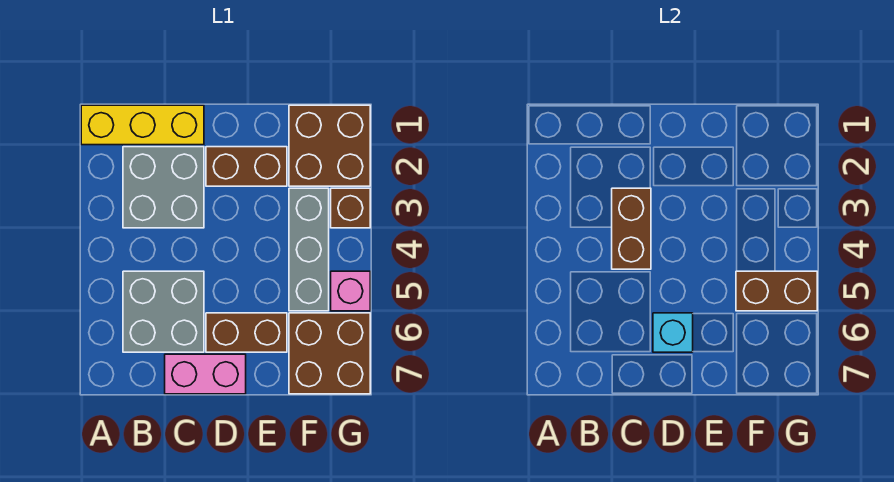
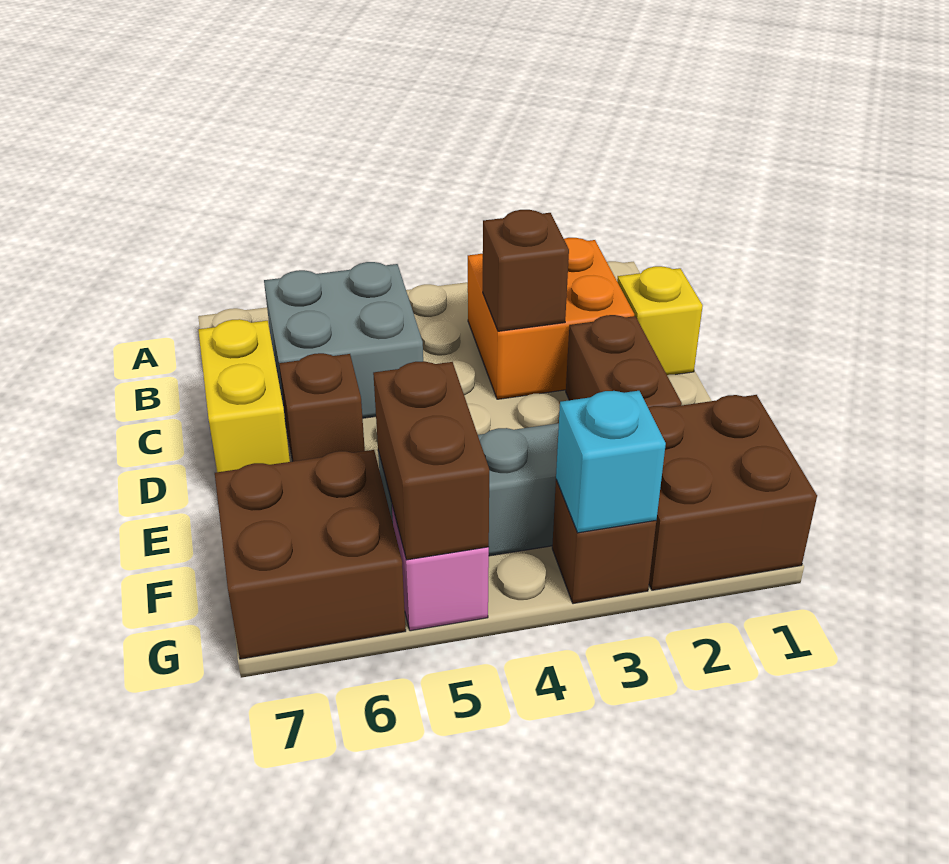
yellow brick A1:C1 level 1 -> yellow brick C1 level 1
grey brick B2:C3 level 1 -> orange brick B2:C3 level 1
brown brick C3:C4 level 2 -> brown brick C3 level 2
pink brick C7:D7 level 1 -> yellow brick C7:D7 level 1
brown brick D6:E6 level 1 -> brown brick D6 level 1
cyan brick D6 level 2 -> cyan brick G3 level 2

